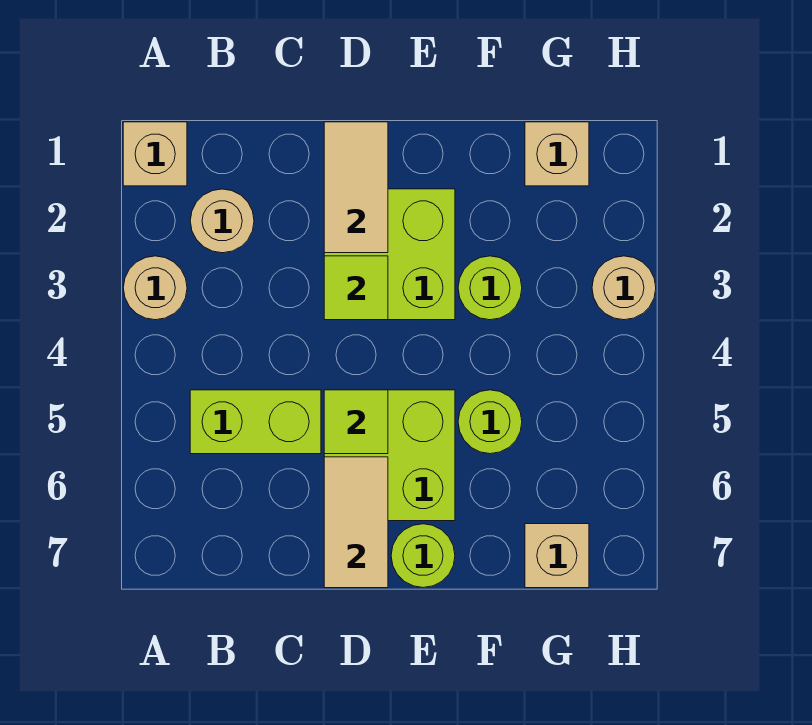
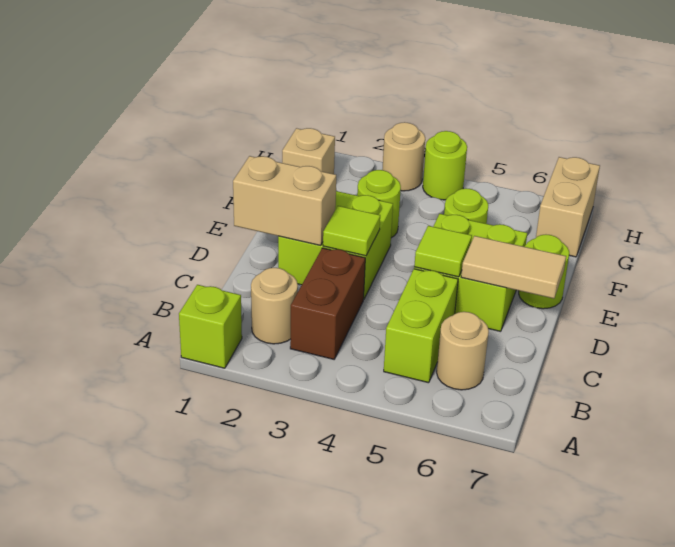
tan brick A1 level 1 -> lime brick A1 level 1
tan round brick A3 level 1 -> tan round brick B6 level 1
none -> brown brick B3:C3 level 1
tan tile D1:D2 level 2 -> tan brick D1:D2 level 2
tan brick G7 level 1 -> tan brick G7:H7 level 1
none -> lime round brick H4 level 1

